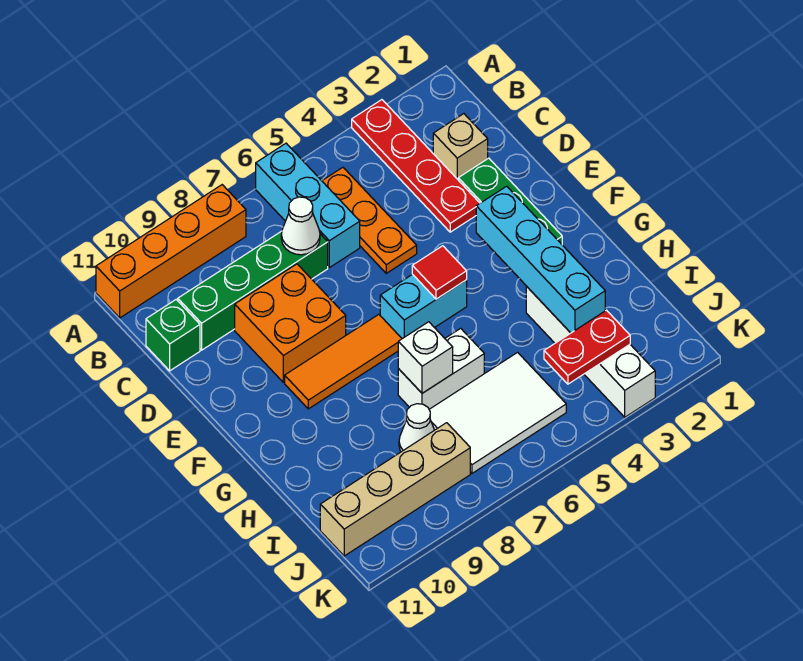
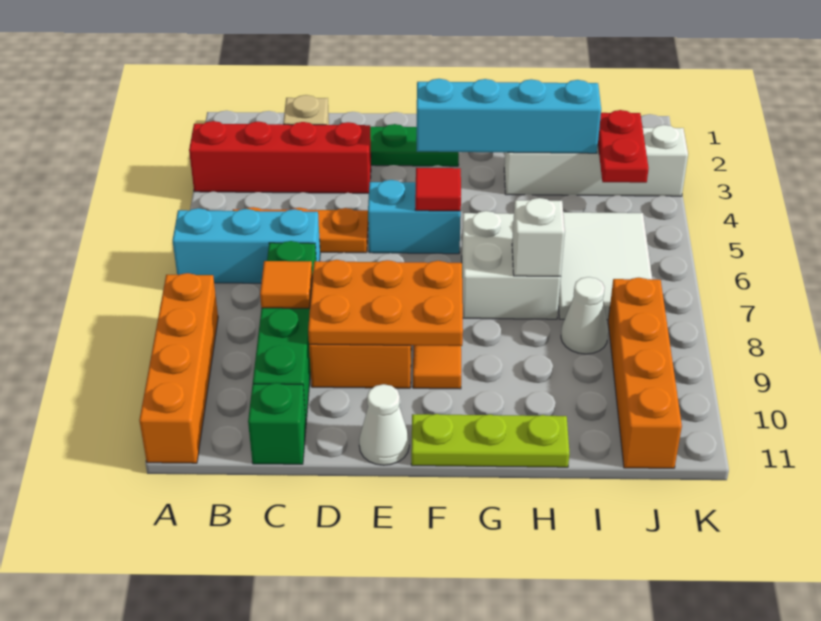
red plate A3:D3 level 1 -> red brick A3:D3 level 1
white cone C7 level 2 -> white cone E11 level 1
none -> orange tile C8 level 2
none -> orange plate D8:F9 level 2
cyan brick F5:F6 level 1 -> cyan brick E5:F5 level 1
none -> lime plate F11:H11 level 1
white brick H6:H7 level 1 -> white brick G6:H7 level 1
tan brick J8:J11 level 1 -> orange brick J8:J11 level 1

